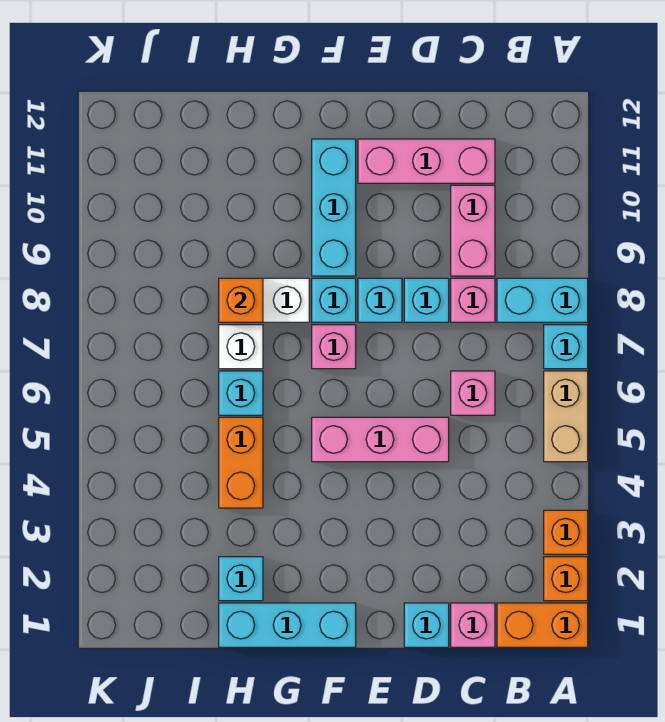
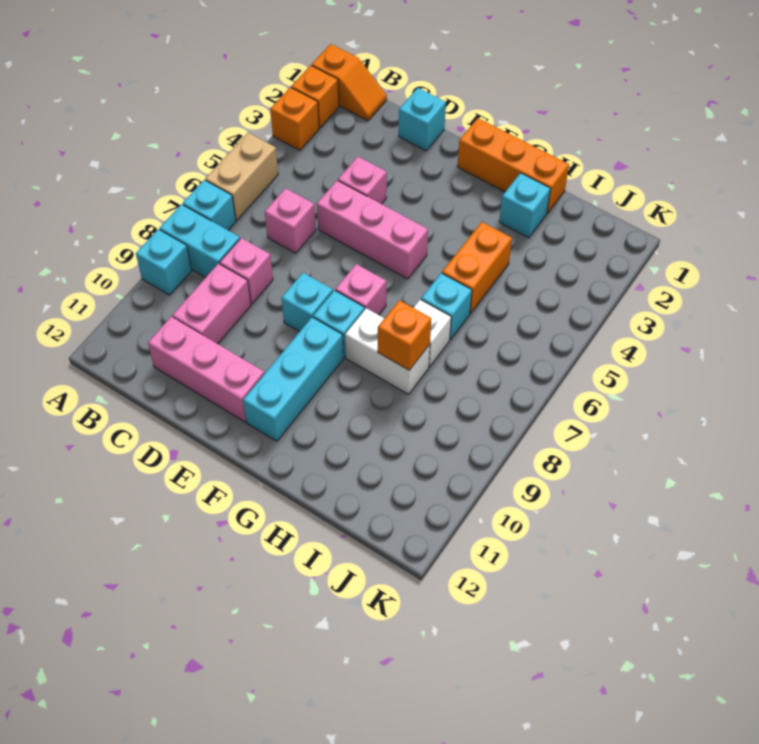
orange brick A1:B1 level 1 -> orange slope A1:B1 level 1 top A
pink brick C1 level 1 -> pink brick D4 level 1
cyan brick D8 level 1 -> cyan brick A9 level 1
cyan brick F1:H1 level 1 -> orange brick F1:H1 level 1

